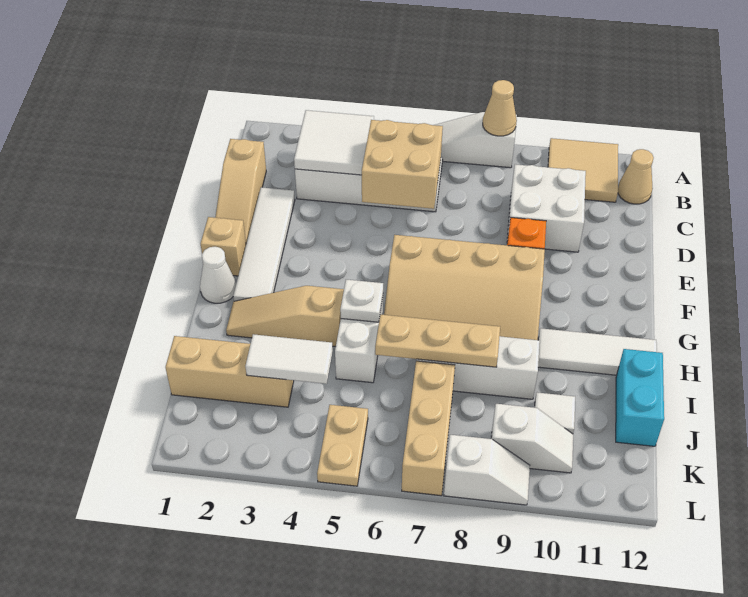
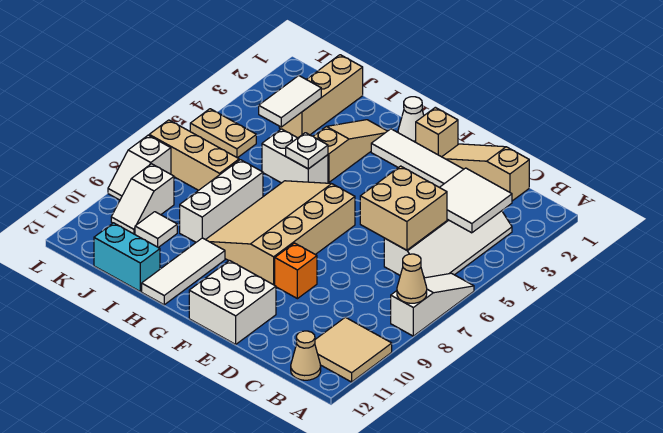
white brick C9:D10 level 1 -> white brick E11:F12 level 1
tan plate I6:I8 level 2 -> none

